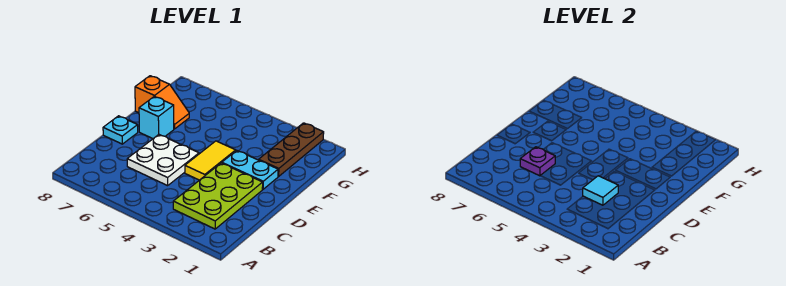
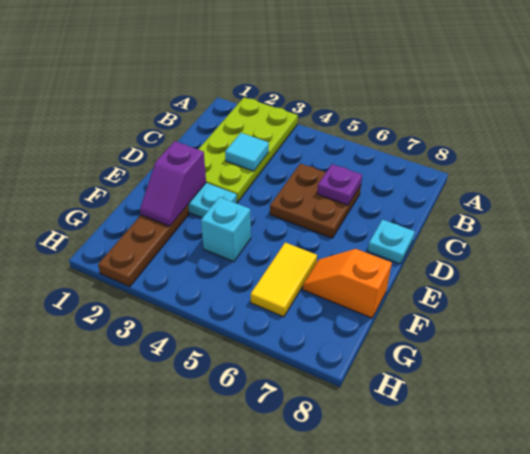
lime plate B2:D3 level 1 -> lime plate A2:D3 level 1
white plate C5:D6 level 1 -> brown plate C5:D6 level 1
yellow tile D4:E4 level 1 -> yellow tile F6:G6 level 1
none -> purple slope E2:F2 level 2 top E
cyan brick E7 level 1 -> cyan brick F4 level 1

